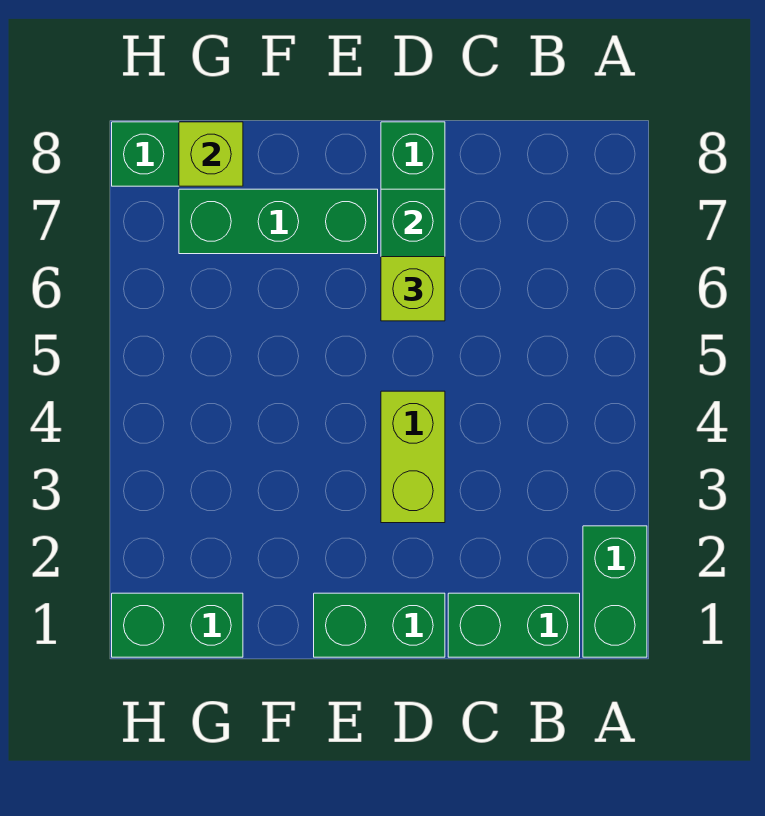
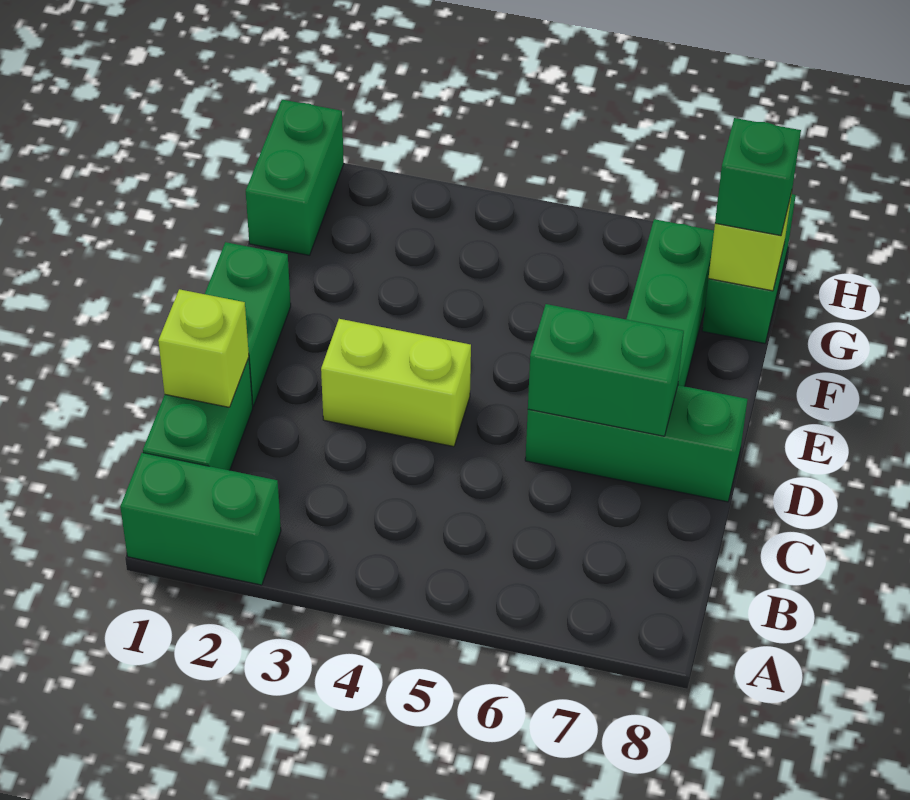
lime brick D6 level 3 -> lime brick C1 level 2
none -> green brick G8 level 3

